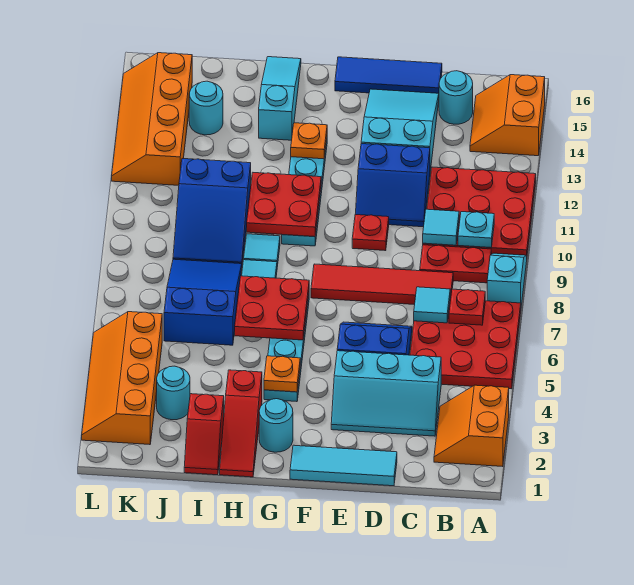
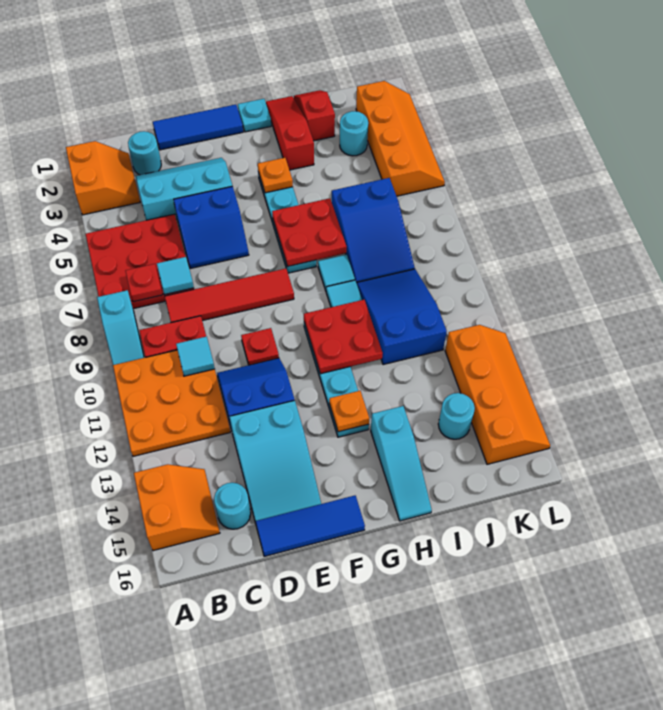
red plate A10:C12 level 1 -> orange plate A10:C12 level 1
cyan plate B10 level 2 -> cyan plate G1 level 1
cyan tile D1:F1 level 1 -> blue tile D1:F1 level 1
cyan round brick G2 level 1 -> cyan round brick C2 level 1

